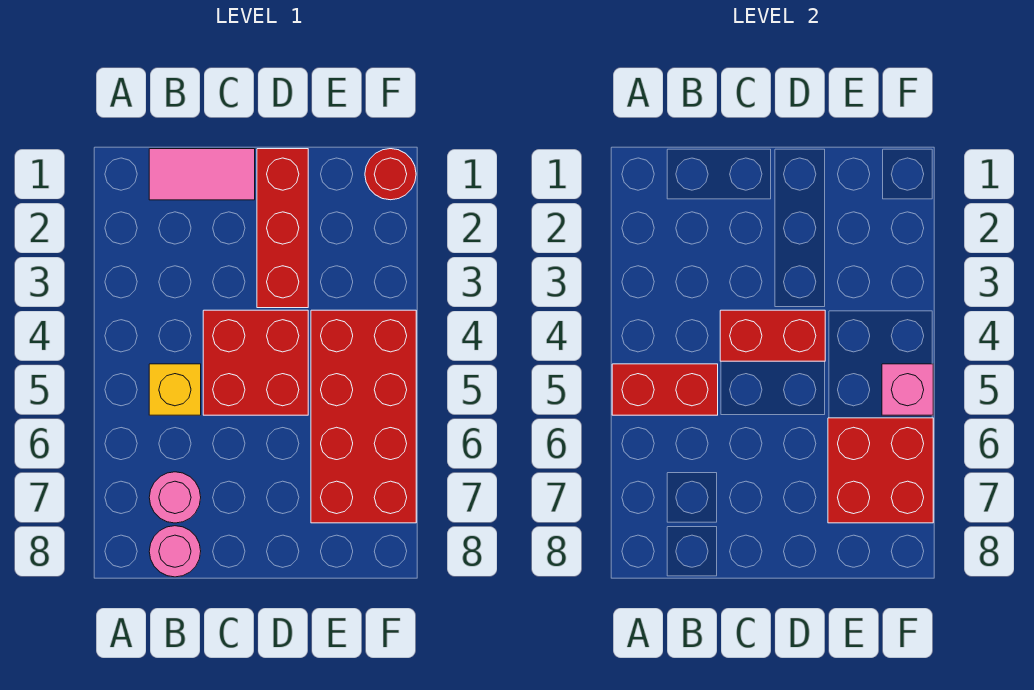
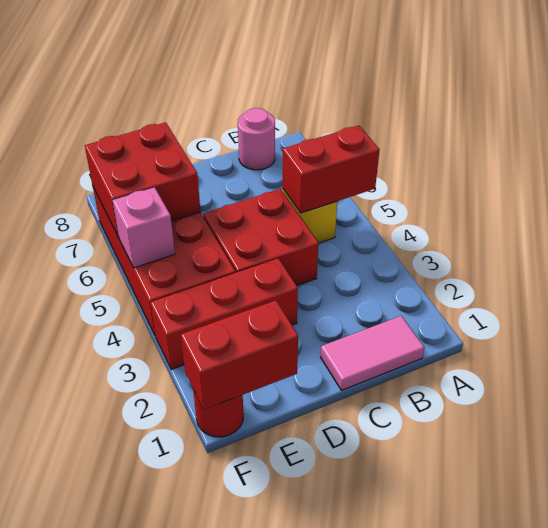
pink round brick B7 level 1 -> none
red brick C4:D4 level 2 -> red brick E1:F1 level 2
red brick D1:D3 level 1 -> red brick D3:F3 level 1

